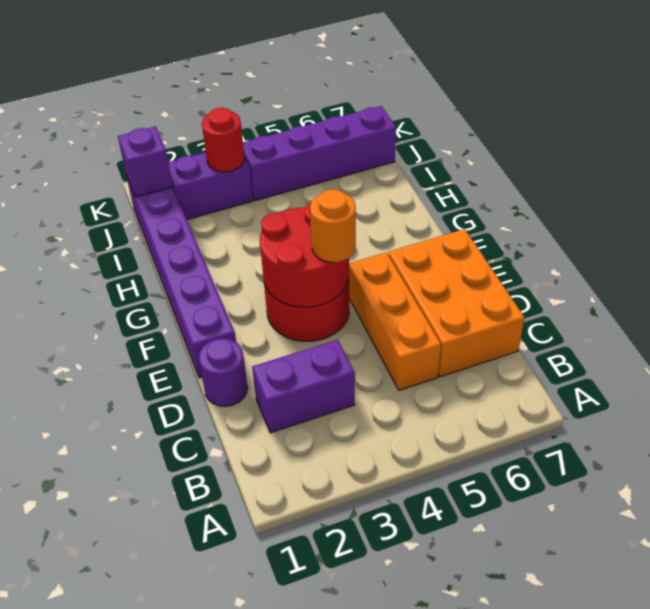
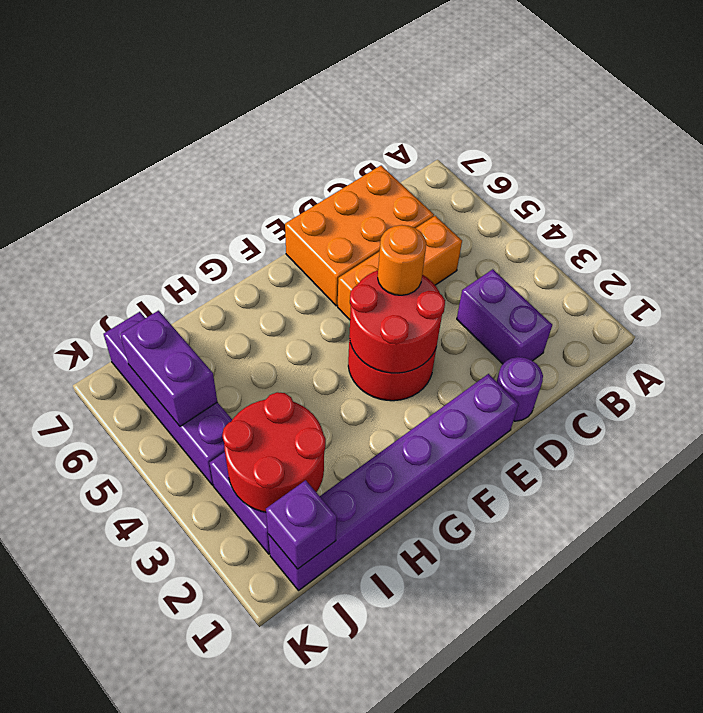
red round brick J3 level 2 -> red round brick I2:J3 level 2
none -> purple brick J5:J6 level 2

